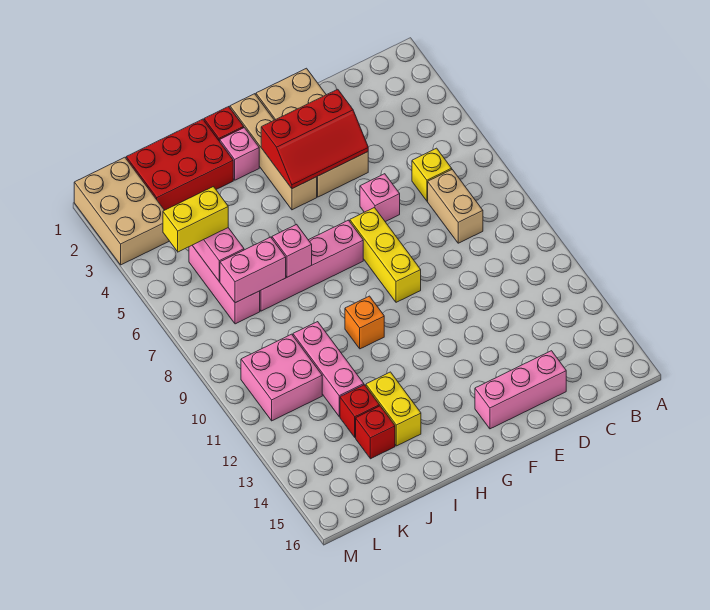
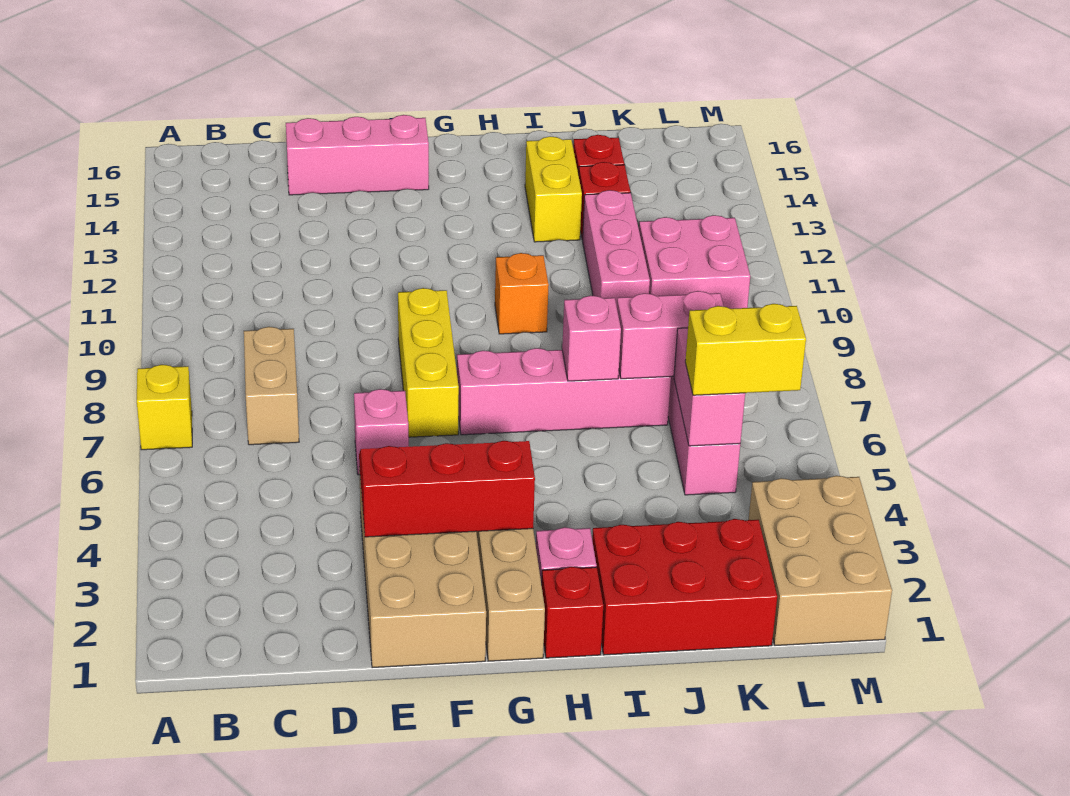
yellow brick C6 level 1 -> yellow brick A7 level 1

